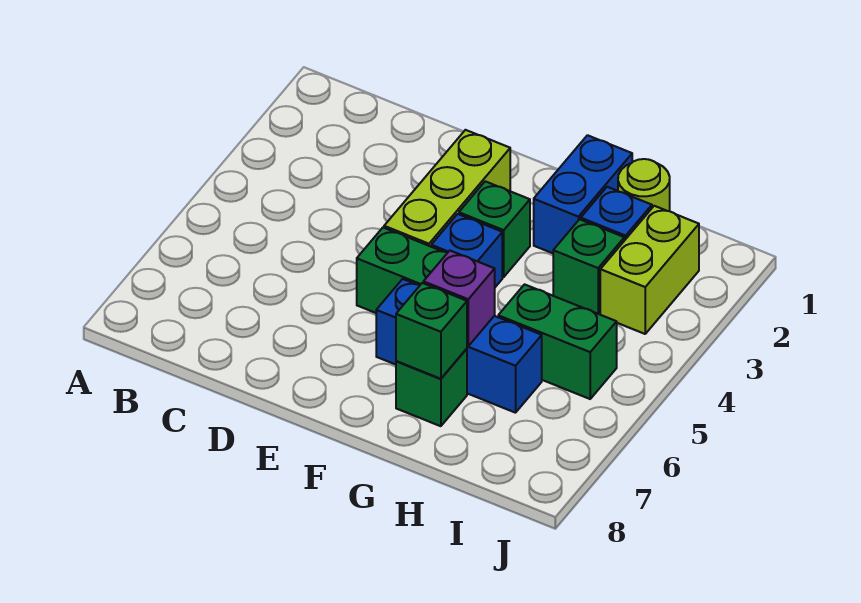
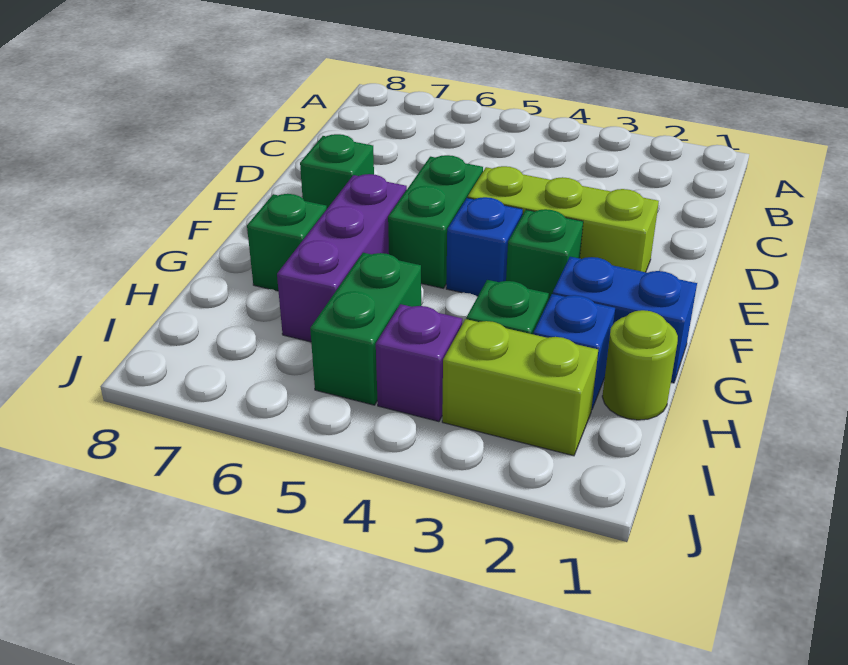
blue brick F6:H6 level 1 -> purple brick F6:H6 level 1
purple brick G6 level 2 -> purple brick I4 level 1
green brick G7 level 2 -> green brick E7 level 1

